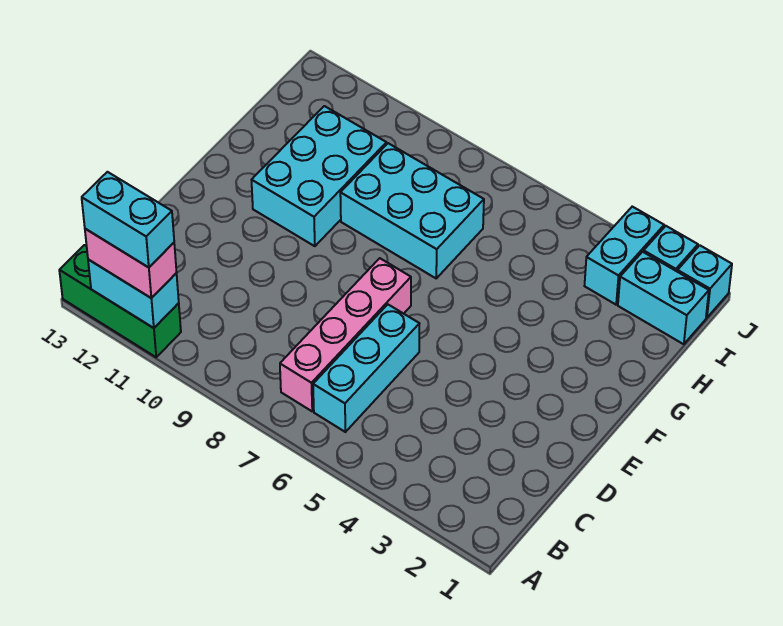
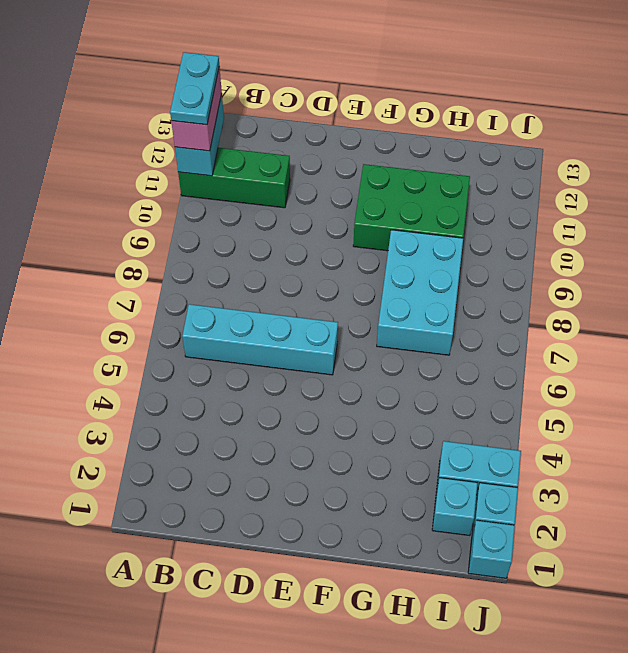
green brick A11:A13 level 1 -> green brick A11:C11 level 1
cyan brick A11:A12 level 4 -> cyan plate A11:A12 level 4
cyan brick B6:D6 level 1 -> cyan brick B6:E6 level 1
pink brick B7:E7 level 1 -> none
cyan brick F10:H11 level 1 -> green brick F10:H11 level 1
cyan brick I1:I2 level 1 -> cyan brick I2 level 1

